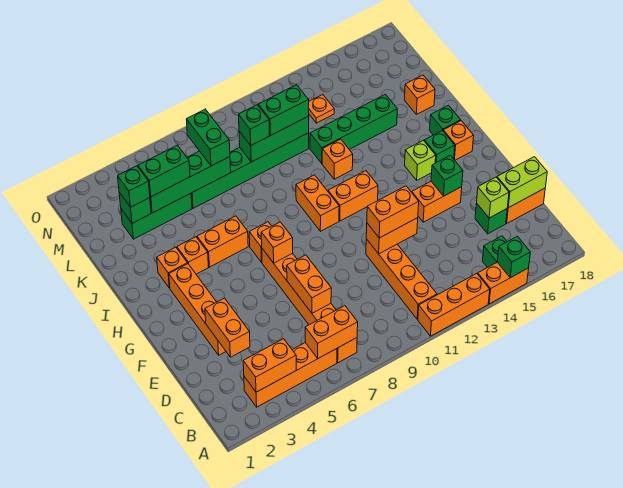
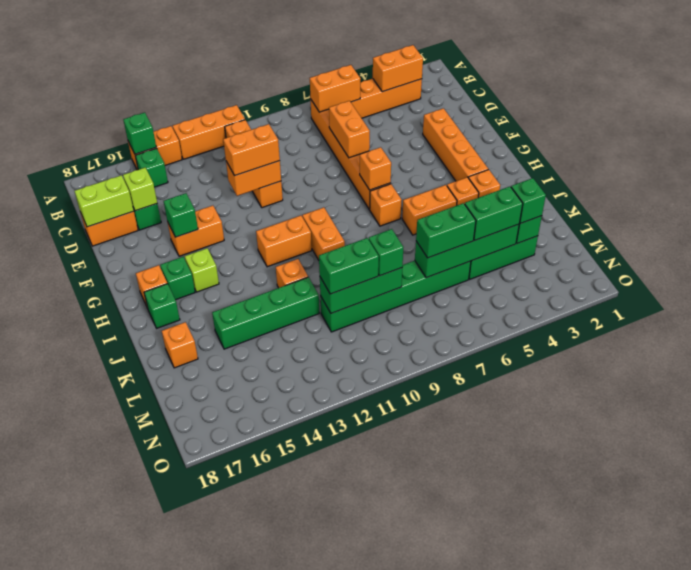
orange brick D3:E3 level 2 -> none
green brick L7:M7 level 3 -> green brick L6:L7 level 3
orange plate M13 level 1 -> none

